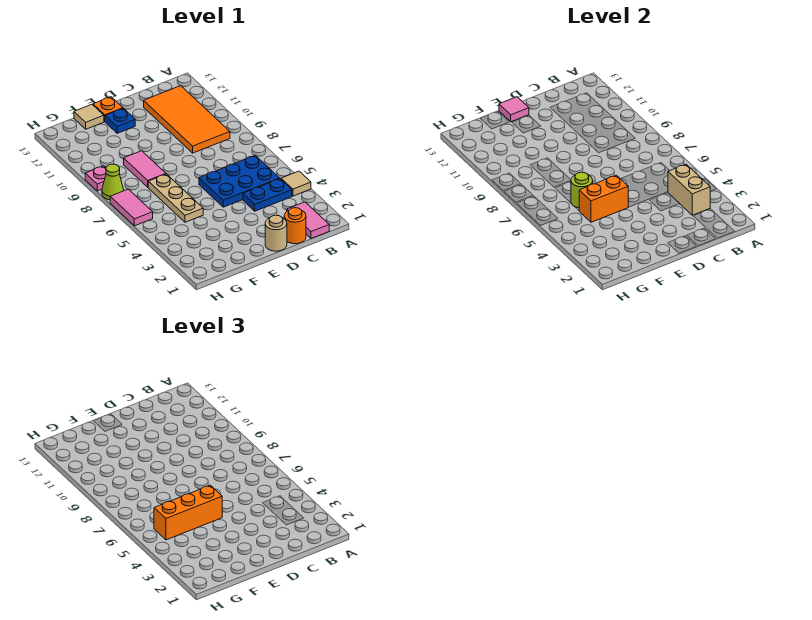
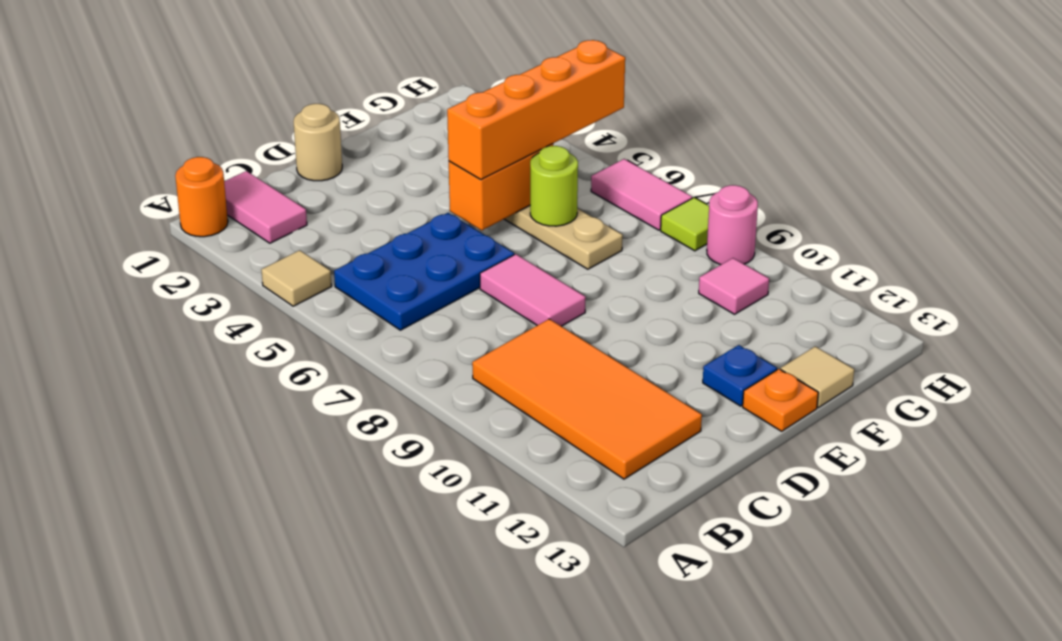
tan brick B3:B4 level 2 -> none
blue plate B4:C4 level 1 -> none
orange round brick C1 level 1 -> orange round brick A1 level 1
orange brick E5:G5 level 3 -> orange brick E5:H5 level 3
pink tile E13 level 2 -> pink tile G10 level 1
pink tile F8:F9 level 1 -> pink tile D7:D8 level 1
lime cone H8 level 1 -> lime tile H8 level 1
pink plate H9 level 1 -> pink round brick H9 level 1

